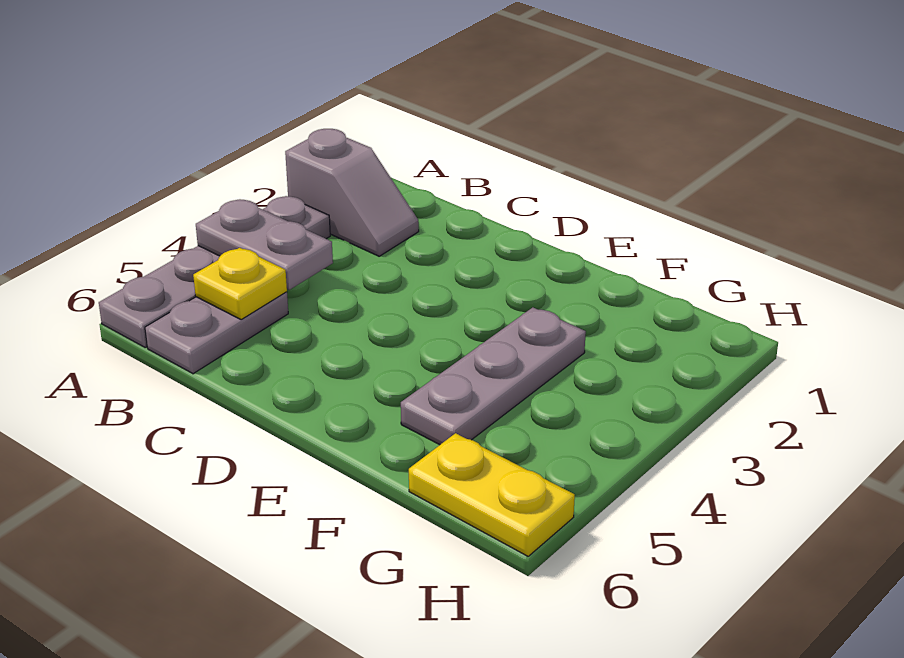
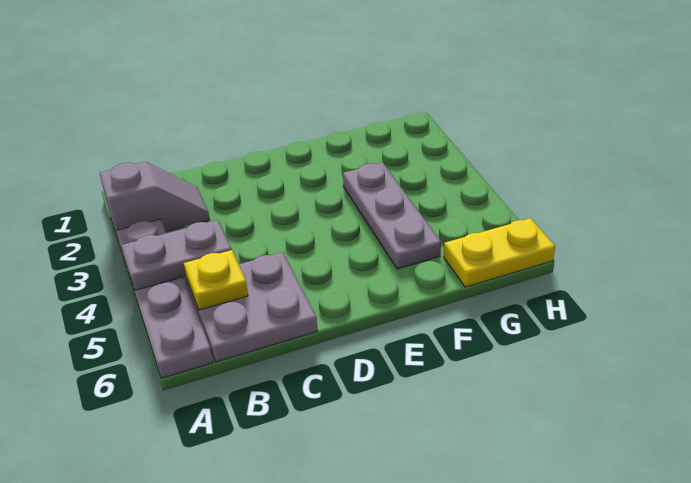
grey plate B5:B6 level 1 -> grey plate B5:C6 level 1

